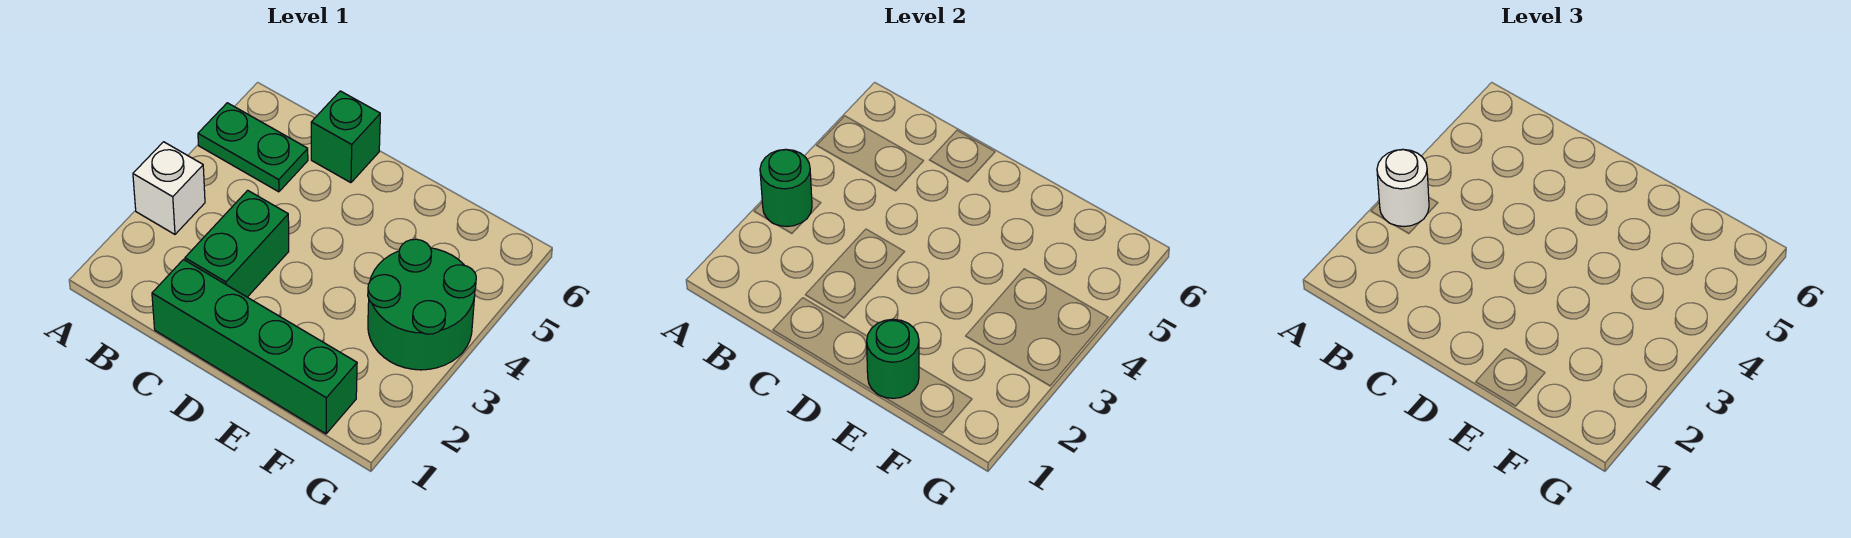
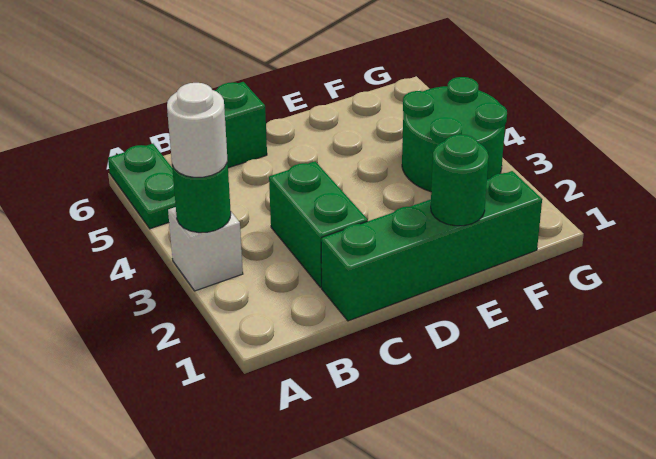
green plate A5:B5 level 1 -> green plate A5:A6 level 1

